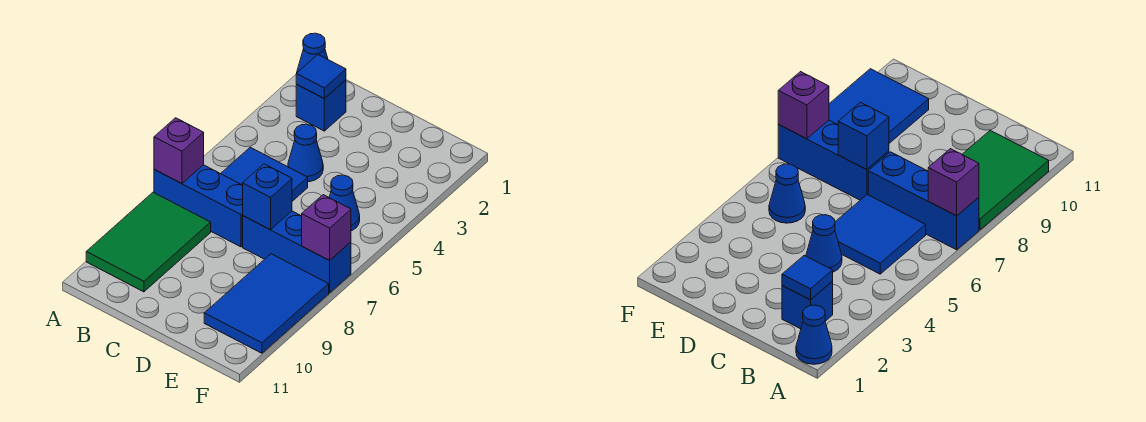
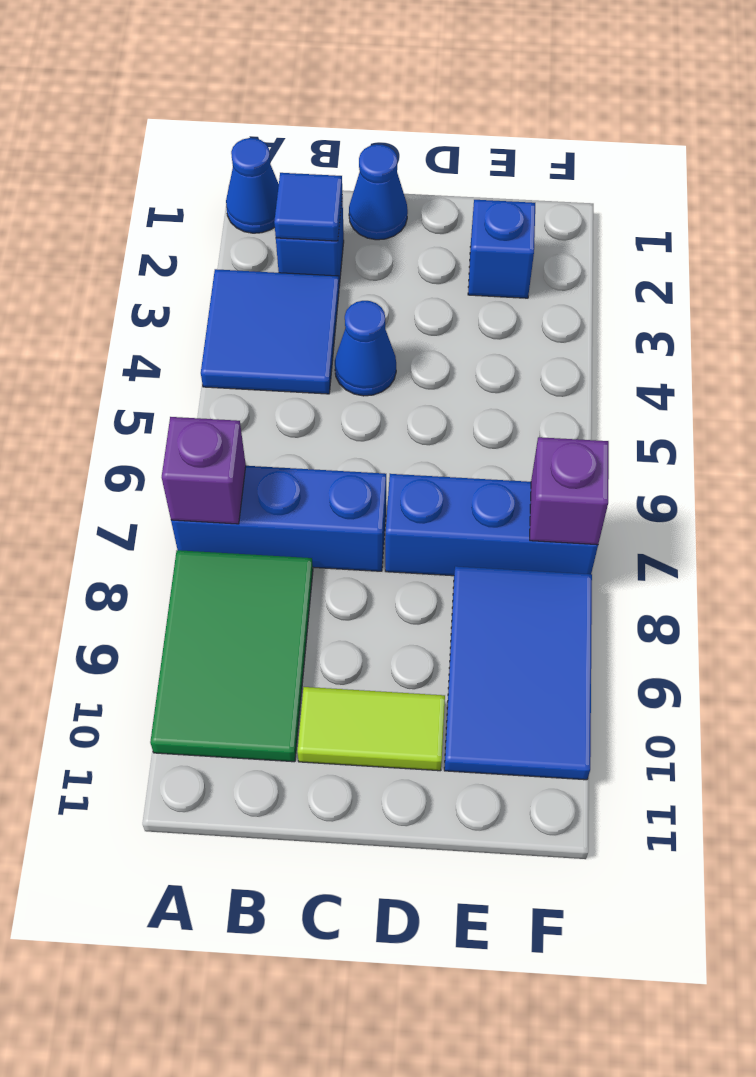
blue tile B5:C6 level 1 -> blue tile A3:B4 level 1
none -> lime tile C10:D10 level 1
blue brick D7 level 2 -> blue brick E2 level 1
blue cone E5 level 1 -> blue cone C1 level 1

